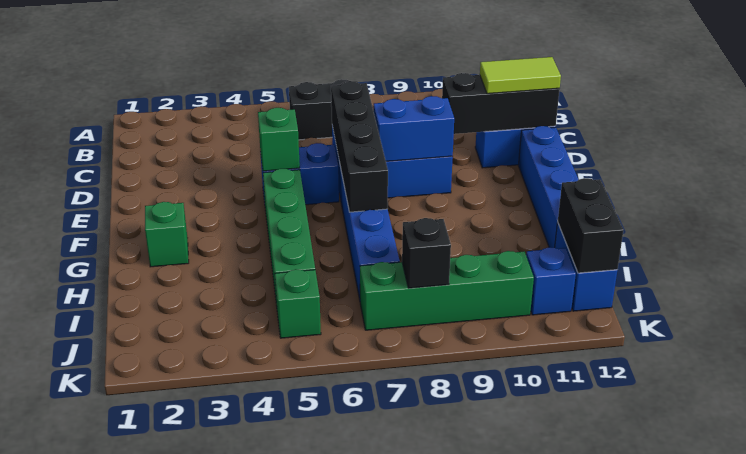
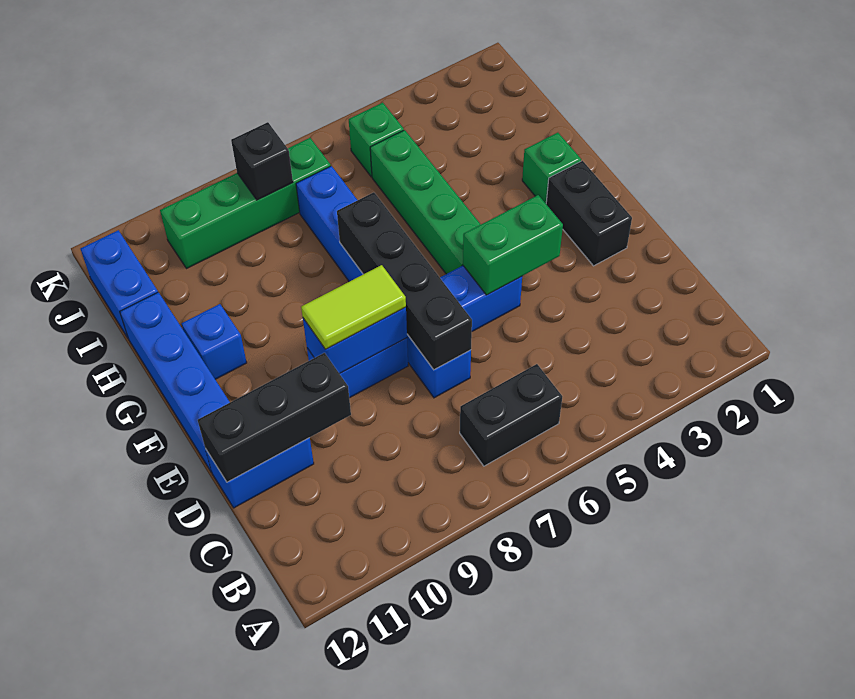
lime tile D11:D12 level 3 -> lime tile E8:E9 level 3
green brick E5 level 2 -> green brick E4:E5 level 2
black brick I12:J12 level 2 -> black brick E2:F2 level 1
blue brick J11 level 1 -> blue brick G11 level 1

